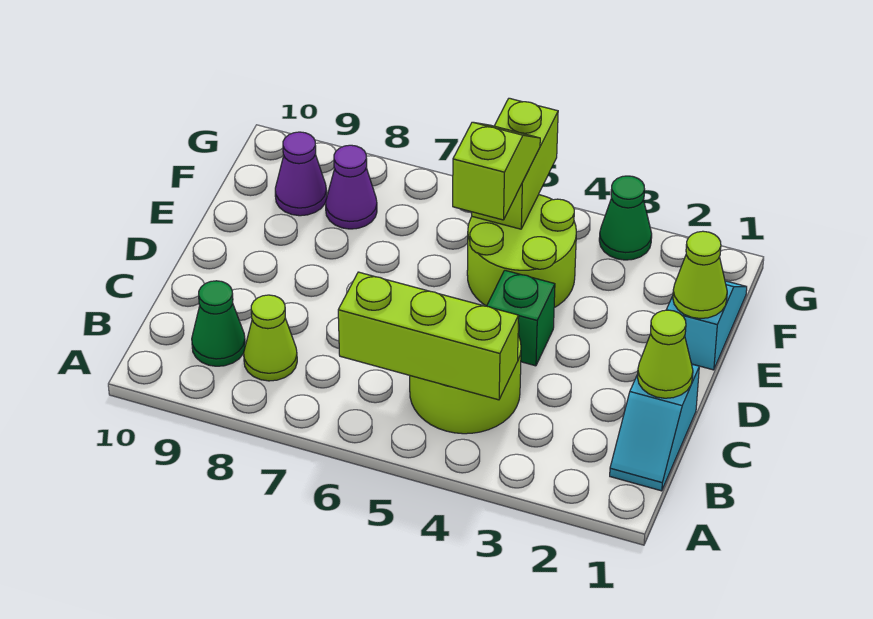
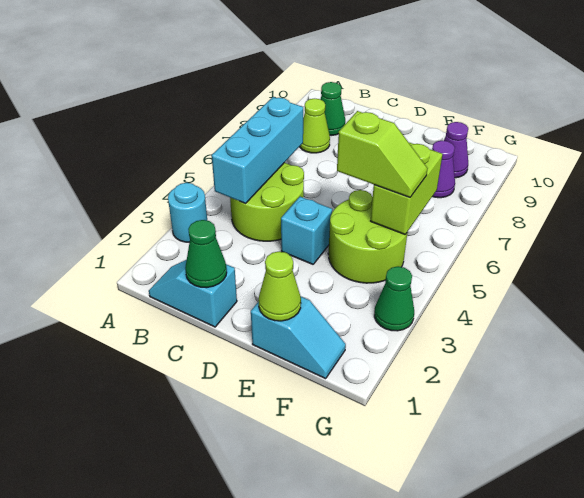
none -> cyan round brick A3 level 1
lime brick B4:B6 level 2 -> cyan brick B4:B6 level 2
lime cone C1 level 2 -> green cone C1 level 2
green brick D4 level 1 -> cyan brick D4 level 1
lime brick F5:G5 level 2 -> lime brick F5:F6 level 2

